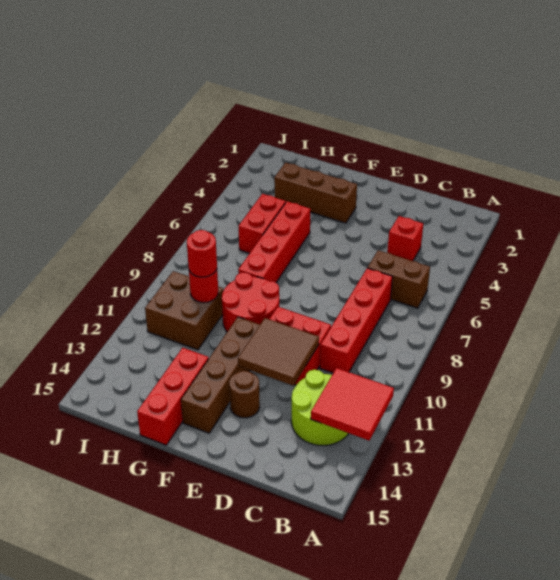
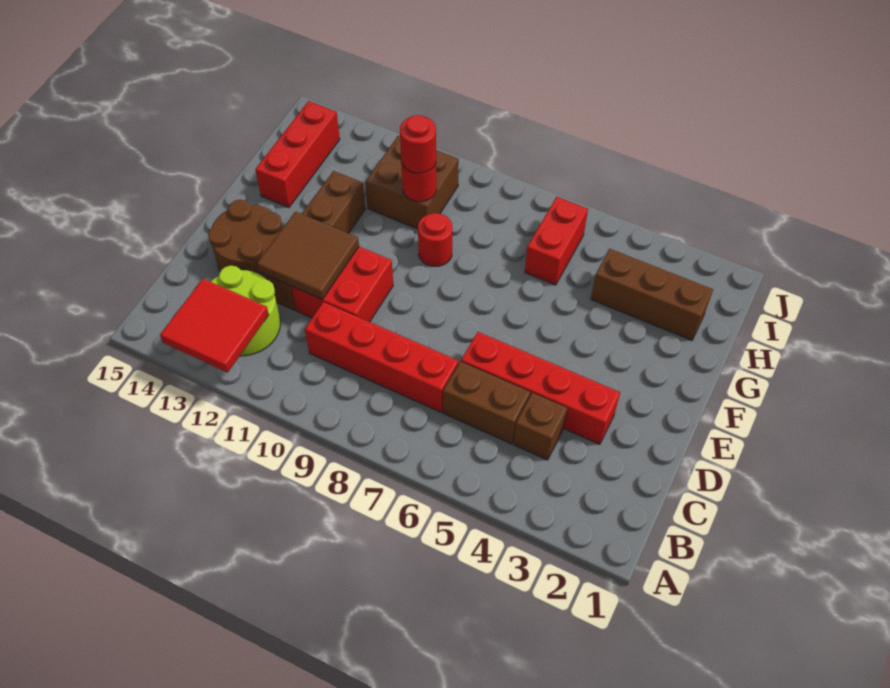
brown brick B6:C6 level 1 -> brown brick C5:C6 level 1
red brick C4 level 1 -> brown brick C4 level 1
brown round brick E13 level 1 -> brown round brick D13:E14 level 1
brown brick F3:H3 level 1 -> brown brick H2:H4 level 1
red round brick F9:G10 level 1 -> red round brick G9 level 1
brown brick F11:F14 level 1 -> brown brick D12:G12 level 1
red brick G5:G8 level 1 -> red brick D3:D6 level 1
red brick G13:G15 level 1 -> red brick G14:I14 level 1
red brick H5:H6 level 1 -> red brick H6:I6 level 1

